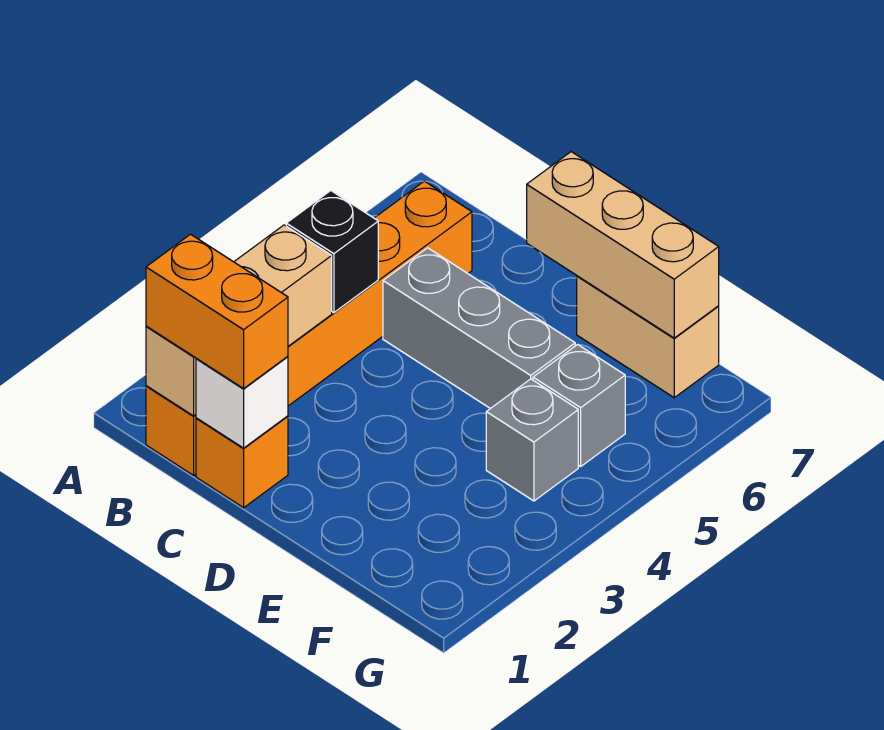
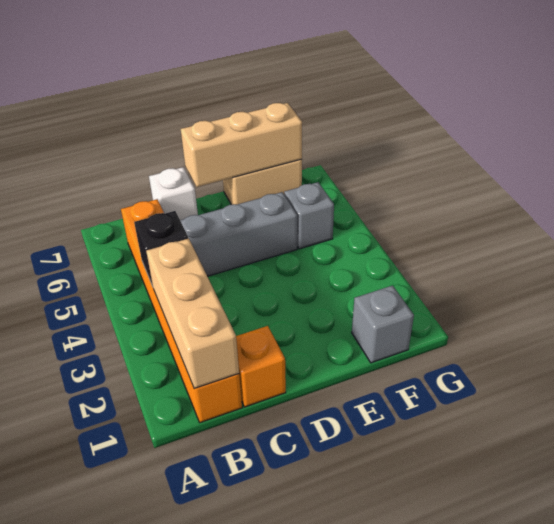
orange brick B1:C1 level 3 -> none
white brick C1 level 2 -> white brick C7 level 1
grey brick F4 level 1 -> grey brick F1 level 1

